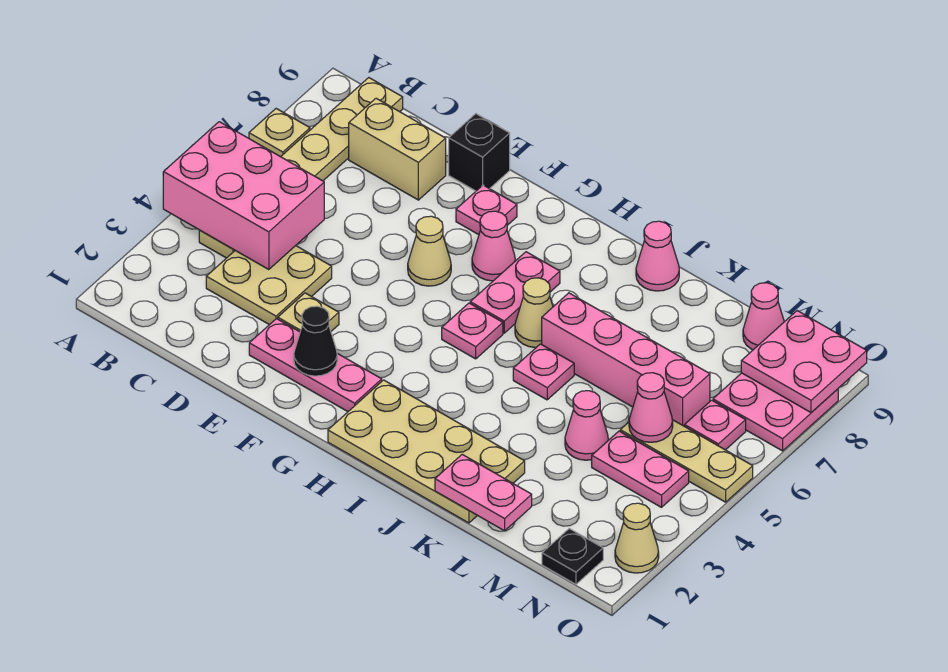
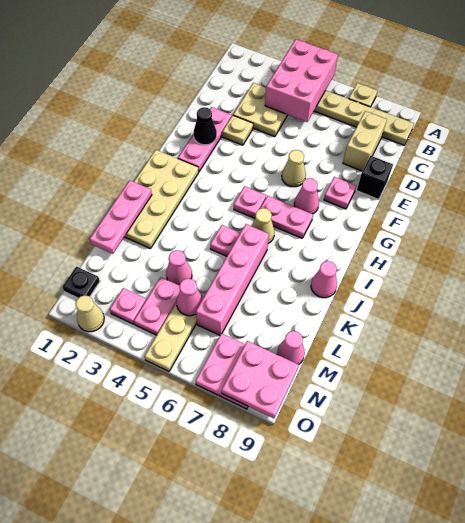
pink plate K1:L1 level 2 -> pink plate J1:L1 level 2
pink plate N6 level 1 -> pink plate N3 level 1

